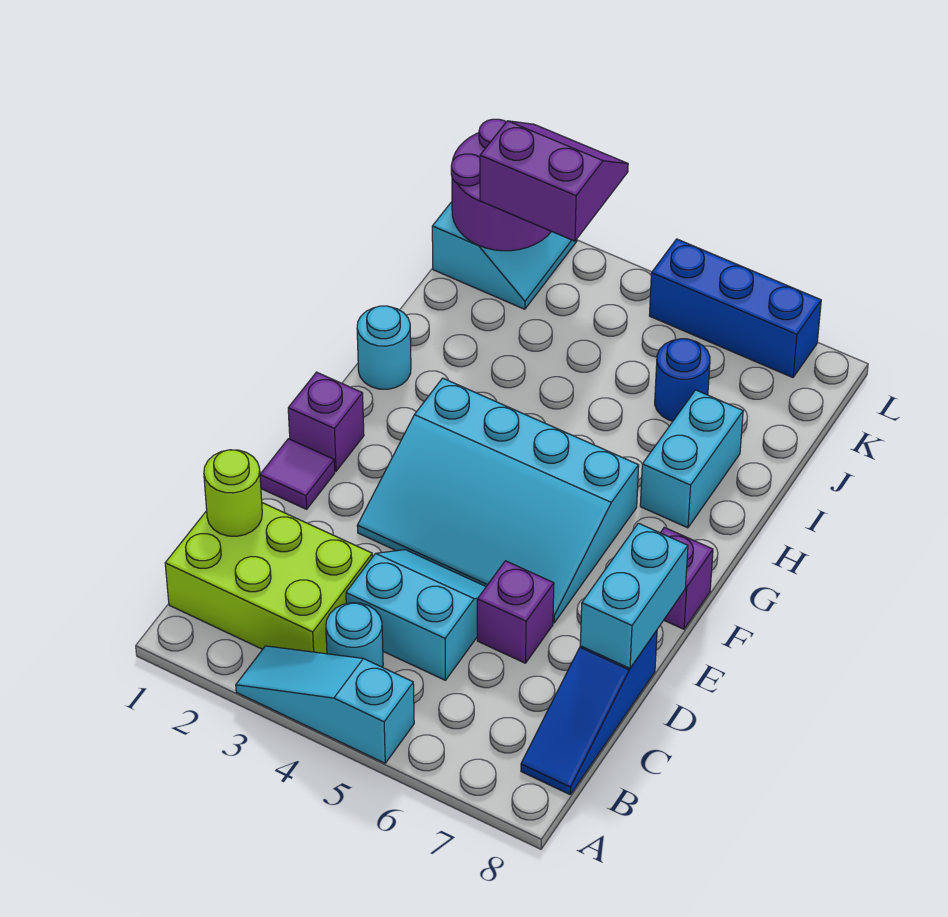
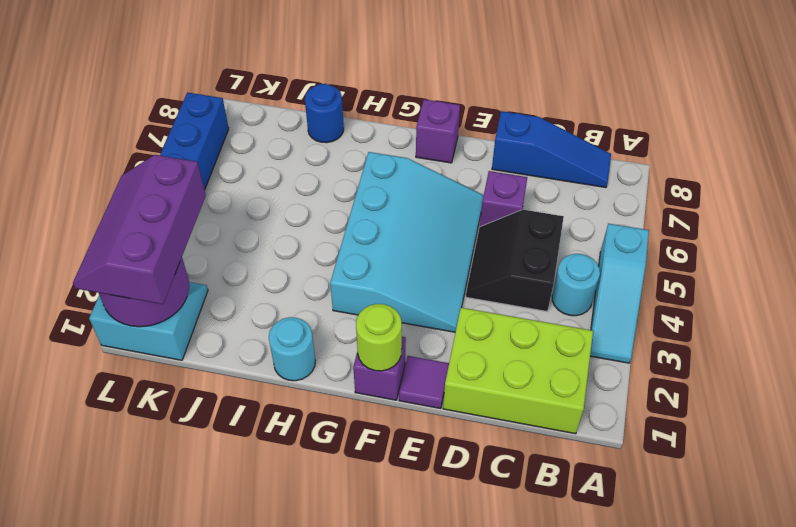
lime brick B1:C3 level 1 -> lime brick B1:D2 level 1
lime round brick C1 level 2 -> lime round brick F1 level 2
cyan slope C4:D5 level 1 top C -> black slope C4:D5 level 1 top C
cyan brick D8:E8 level 2 -> none
cyan brick H7:I7 level 1 -> none
blue round brick J6 level 1 -> blue round brick I8 level 1
purple slope K2:L3 level 3 top K -> purple slope K1:L3 level 3 top K

